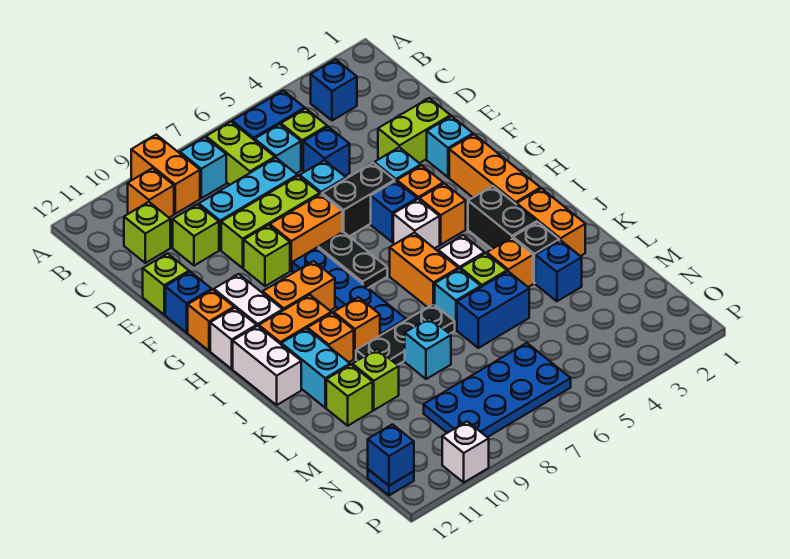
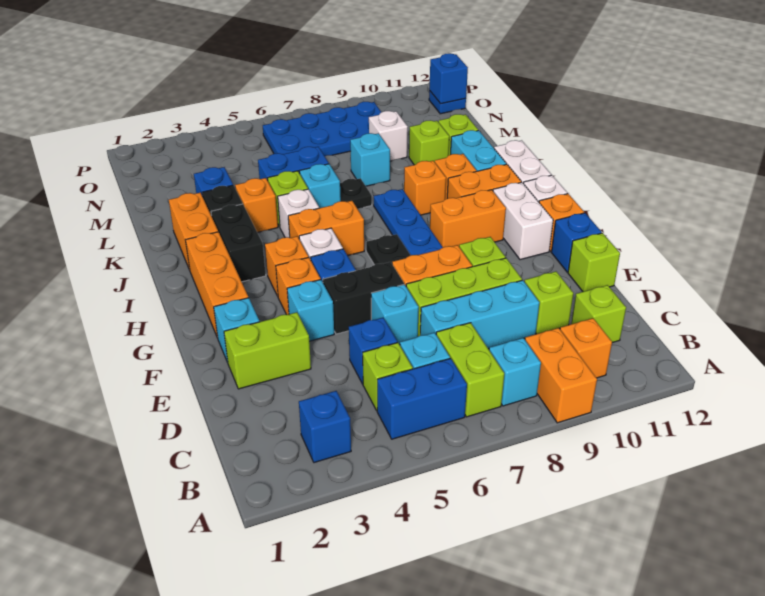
orange brick I6:J6 level 1 -> orange brick I5:I6 level 1
black plate K7:K9 level 1 -> black plate K7 level 1
white brick P10 level 1 -> white brick M9 level 1

